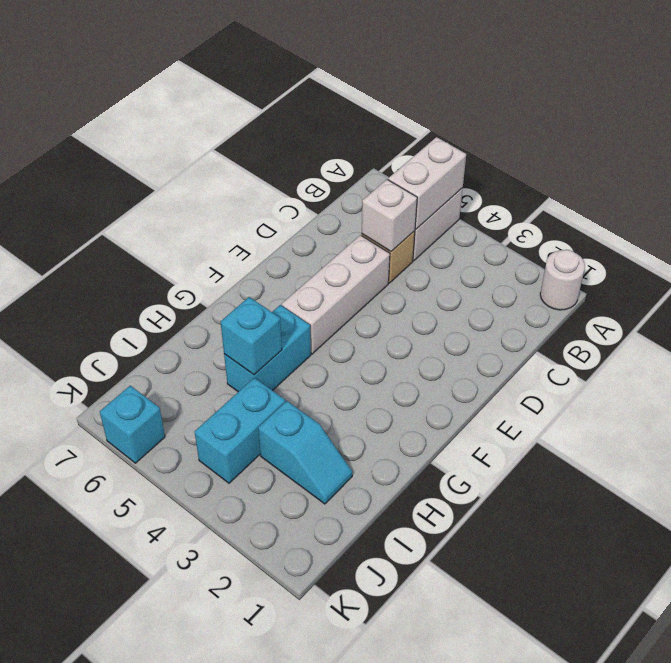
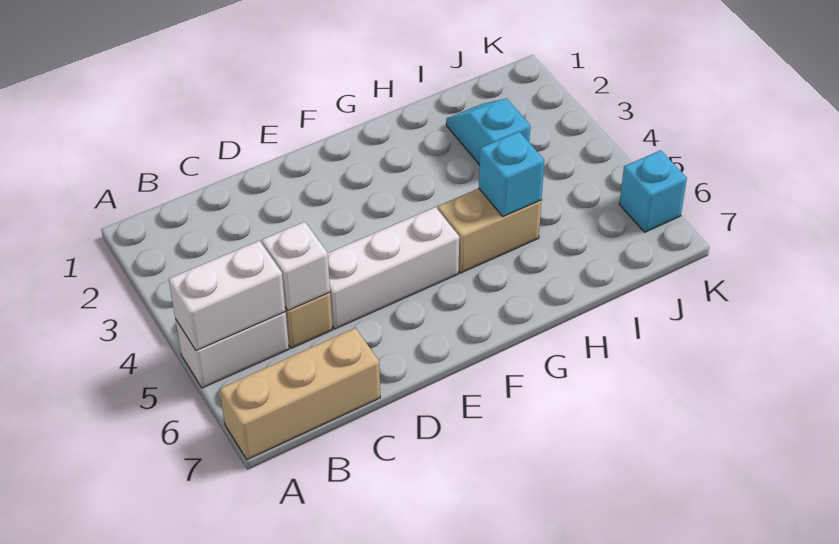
white round brick A1 level 1 -> none
none -> tan brick A7:C7 level 1
cyan brick G5:H5 level 1 -> tan brick G5:H5 level 1
cyan brick I4:J4 level 1 -> none

